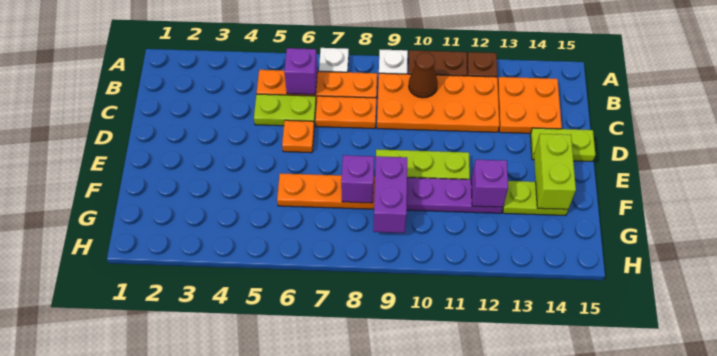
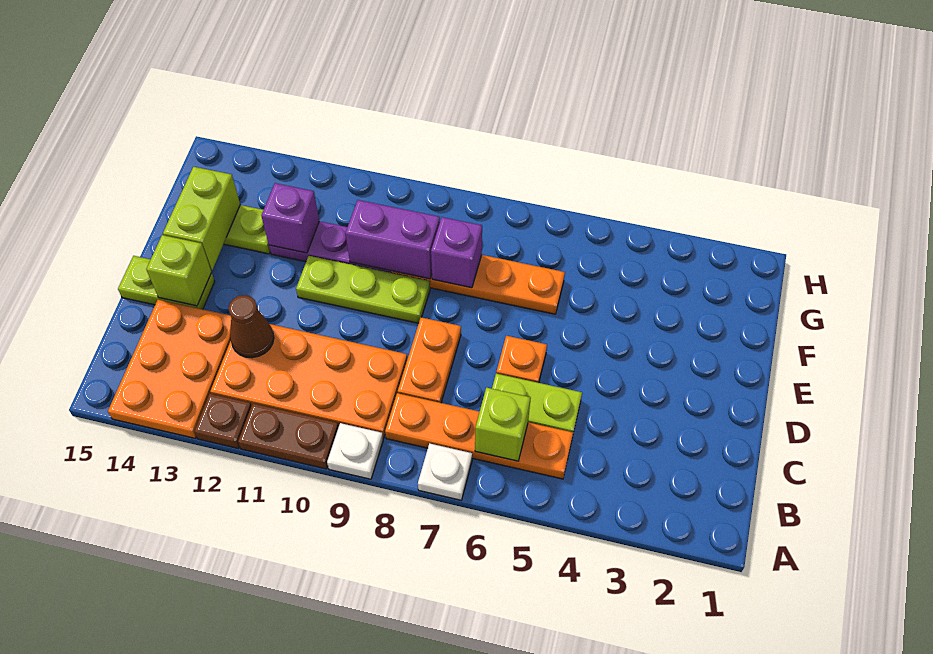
purple brick B6 level 2 -> lime brick B6 level 2
brown cone B10 level 2 -> brown cone C12 level 2
orange plate B13:C14 level 1 -> orange plate A13:C14 level 1
orange plate C7:C8 level 1 -> orange plate C8:D8 level 1
none -> lime brick D14 level 2
purple brick F9:G9 level 2 -> purple brick F9:F10 level 2

